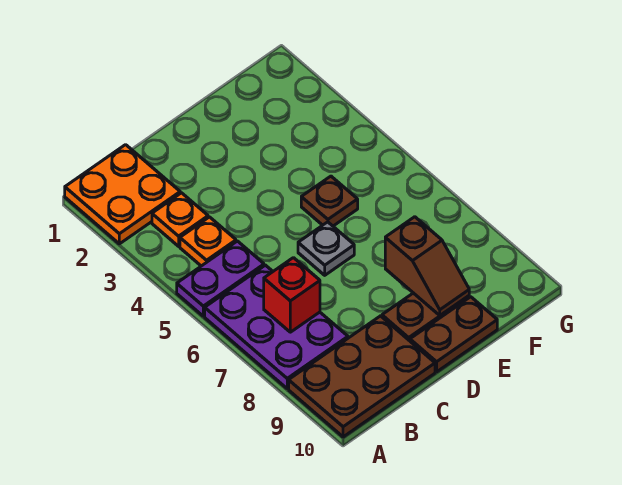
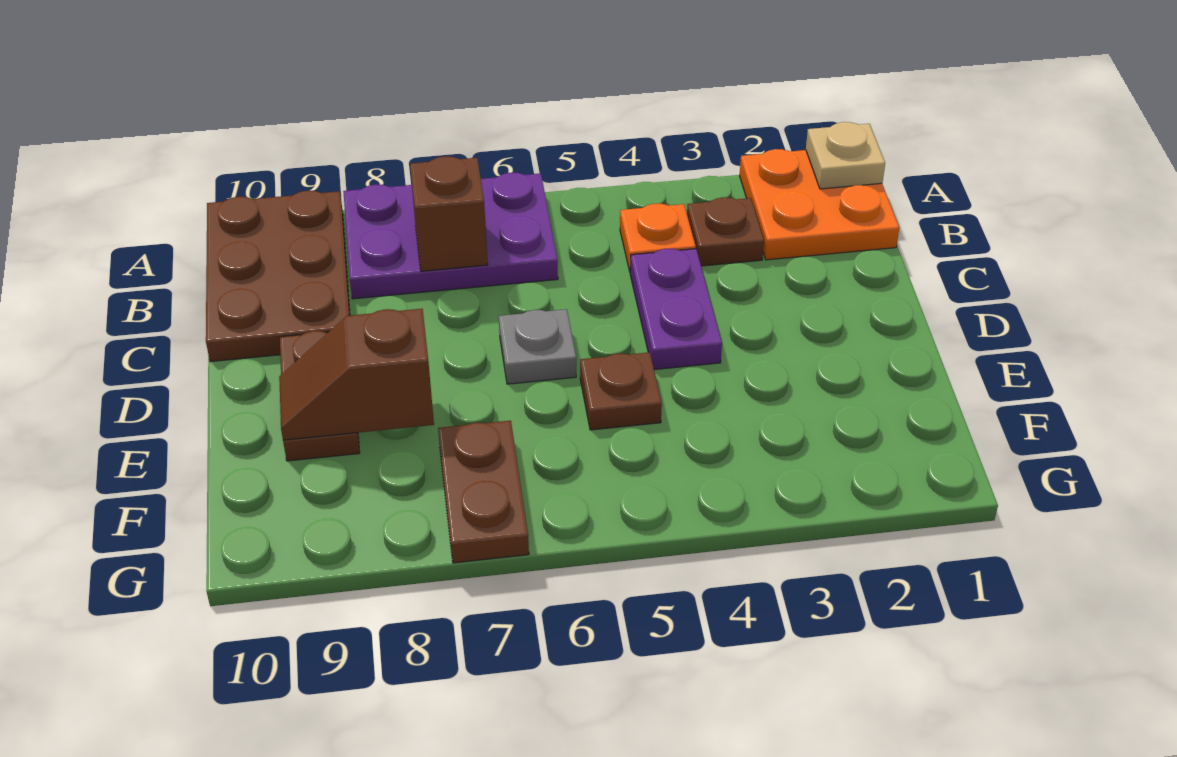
none -> tan plate A1 level 2
purple plate A5:B5 level 1 -> purple plate C4:D4 level 1
orange plate B3 level 1 -> brown plate B3 level 1
red brick B7 level 2 -> brown brick B7 level 2
brown plate D10:E10 level 1 -> brown plate F7:G7 level 1

